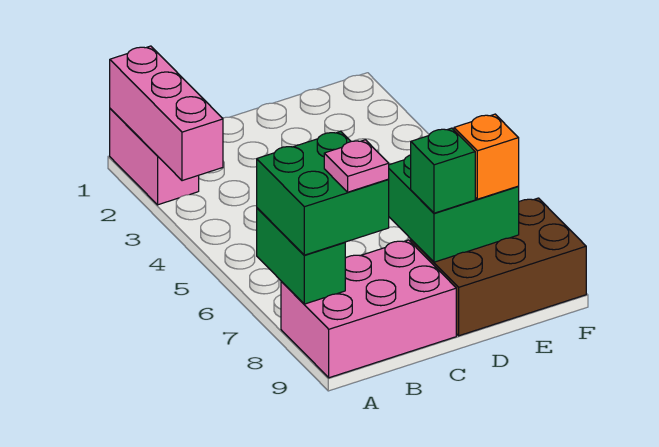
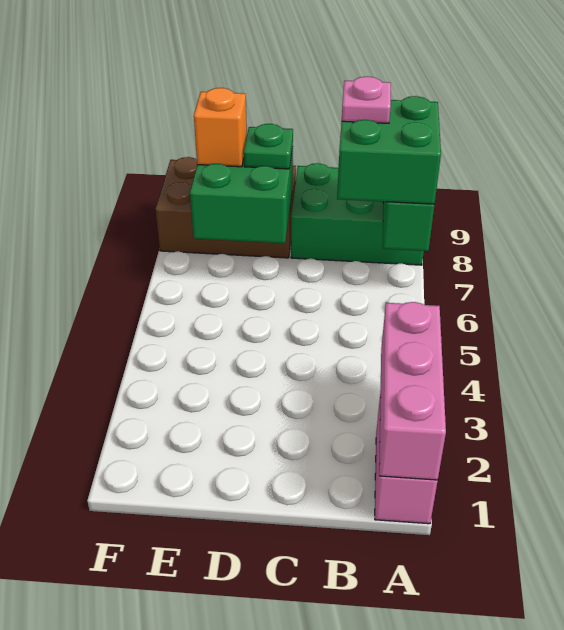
pink brick A8:C9 level 1 -> green brick A8:C9 level 1
green brick D8 level 3 -> green plate D8 level 3

